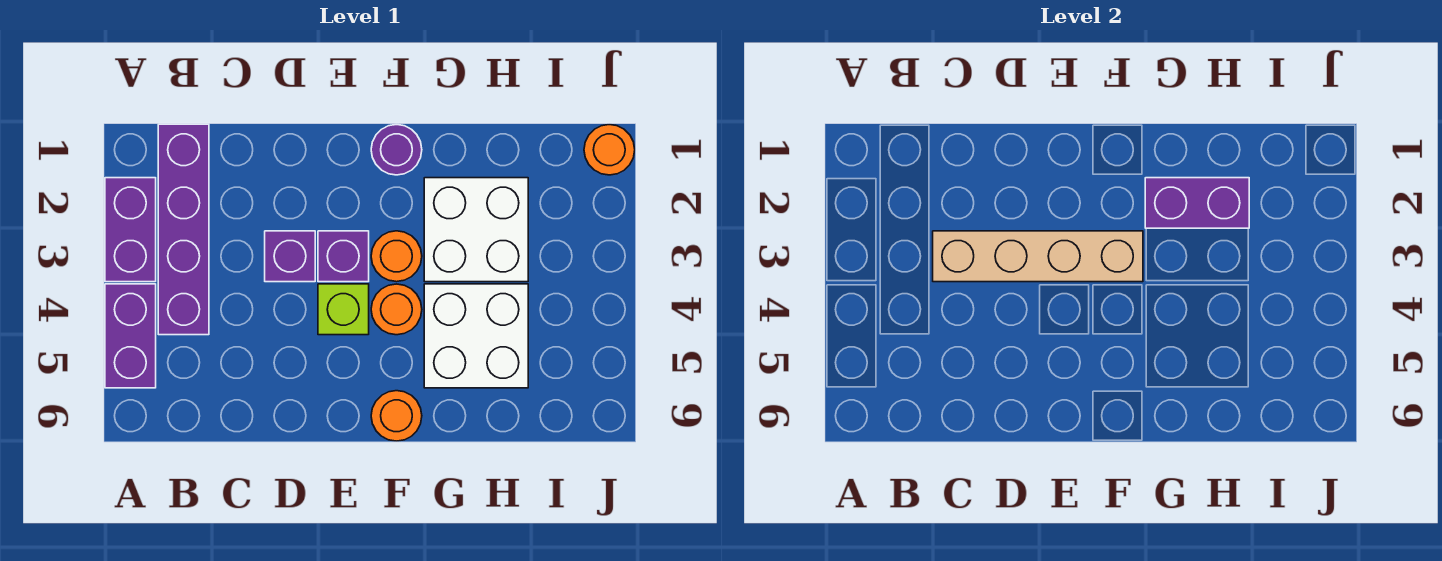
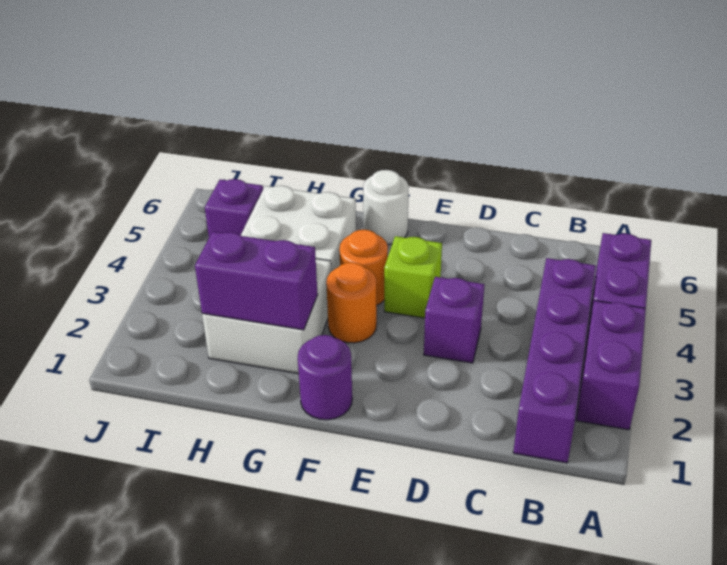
tan brick C3:F3 level 2 -> none
purple brick E3 level 1 -> purple brick I5 level 1
orange round brick F6 level 1 -> white round brick F6 level 1
orange round brick J1 level 1 -> none

